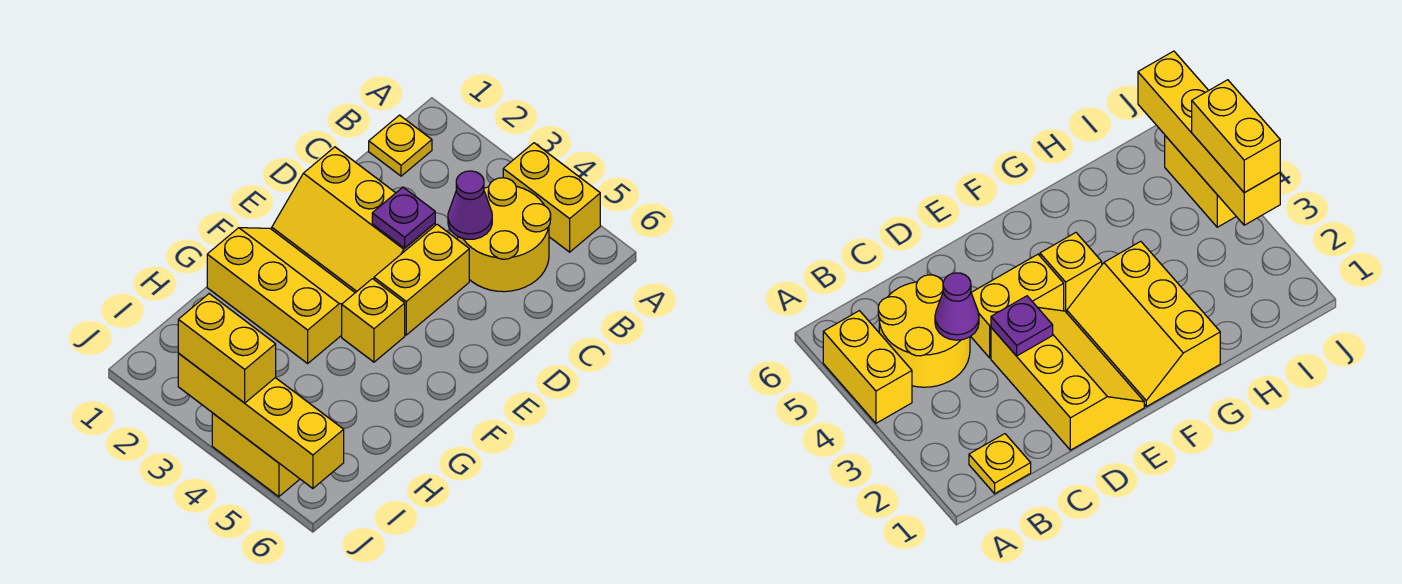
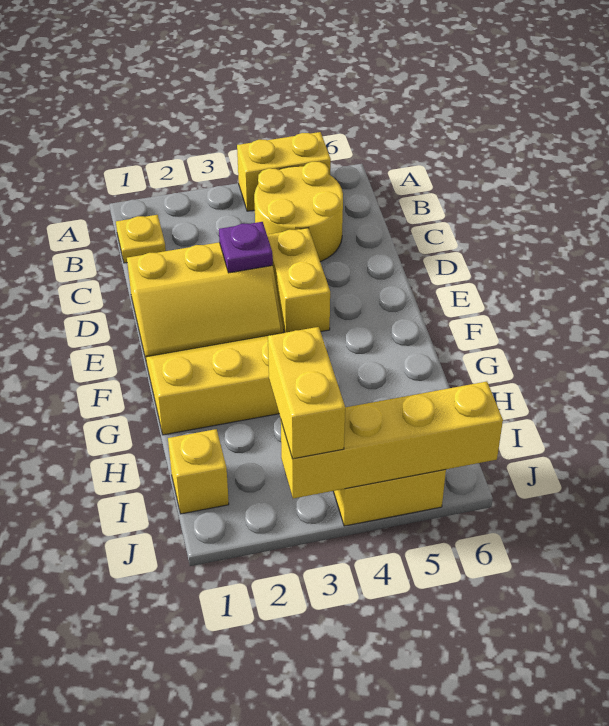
purple cone C4 level 2 -> none
yellow brick F4 level 1 -> yellow brick I1 level 1
yellow brick J3:J4 level 3 -> yellow brick I3:J3 level 3

